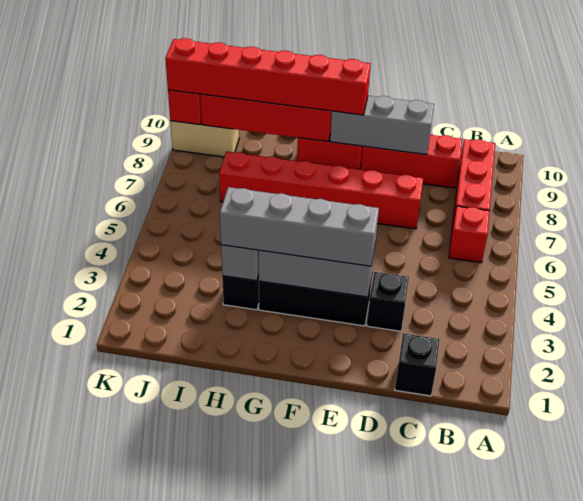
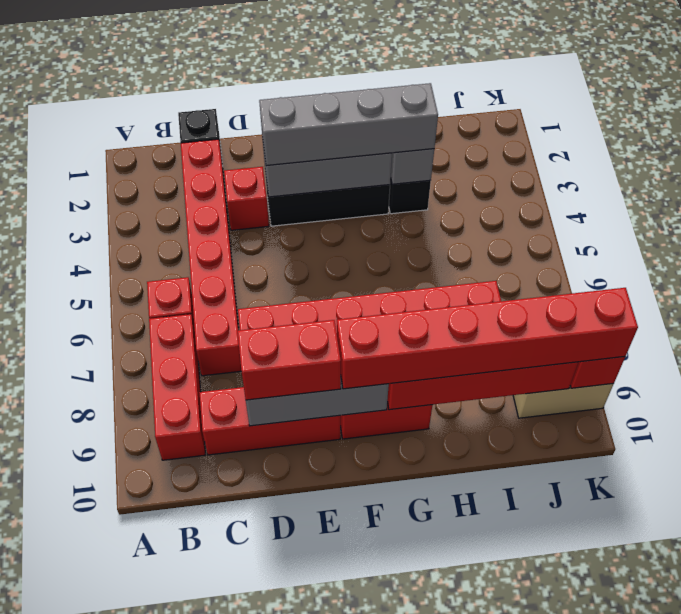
none -> red brick C2:C7 level 1
black brick D3 level 1 -> red brick D3 level 1
none -> red brick D9:E9 level 3

